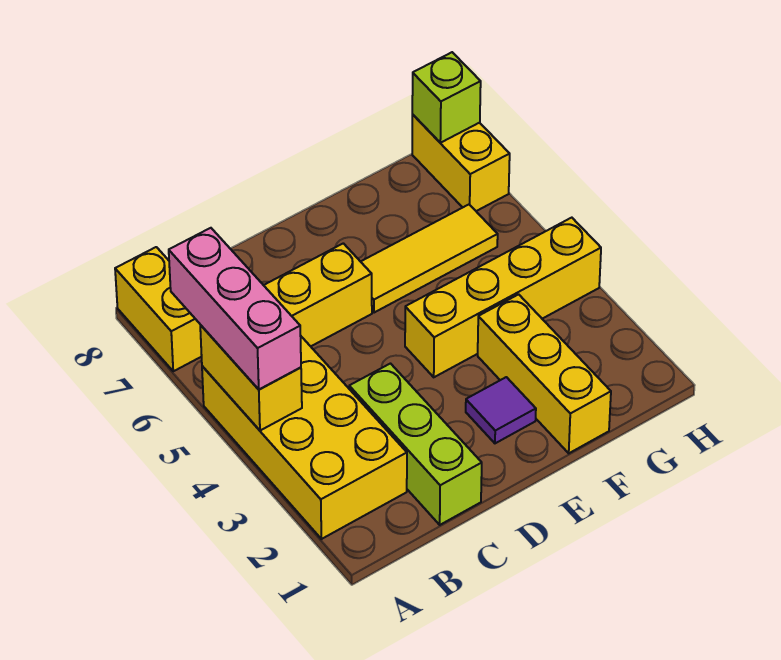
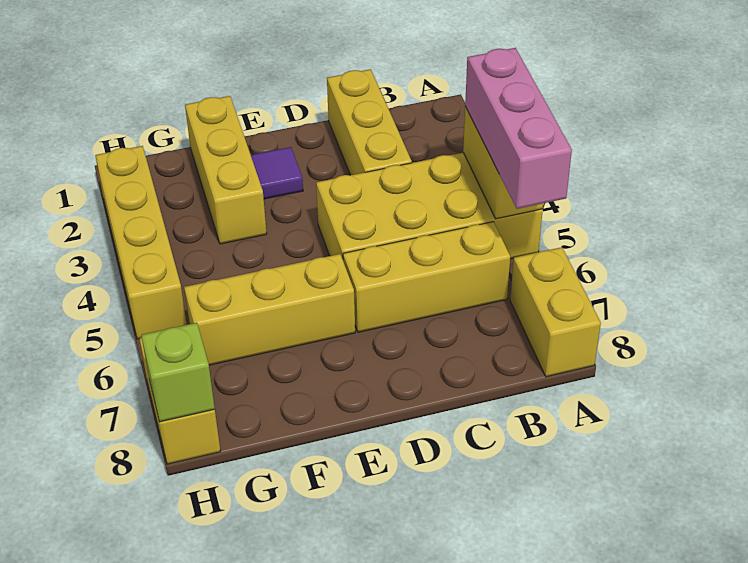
yellow brick A2:B5 level 1 -> yellow brick A4:D5 level 1
lime brick C1:C3 level 1 -> yellow brick C1:C3 level 1
yellow brick E4:H4 level 1 -> yellow brick H2:H5 level 1
yellow tile E6:G6 level 1 -> yellow brick E6:G6 level 1

